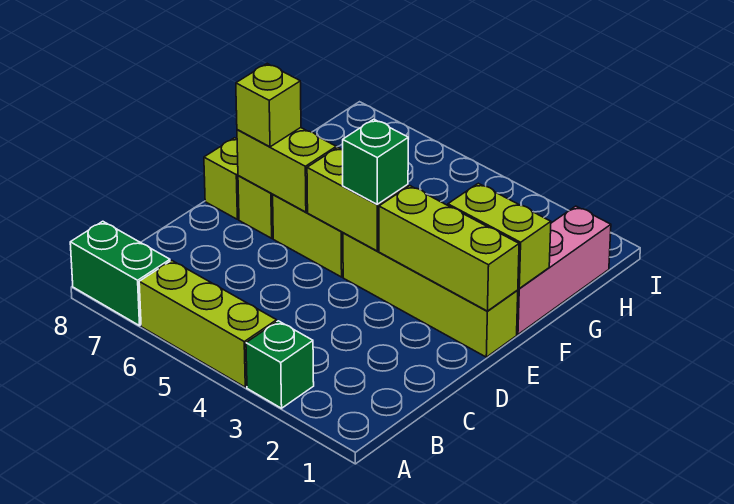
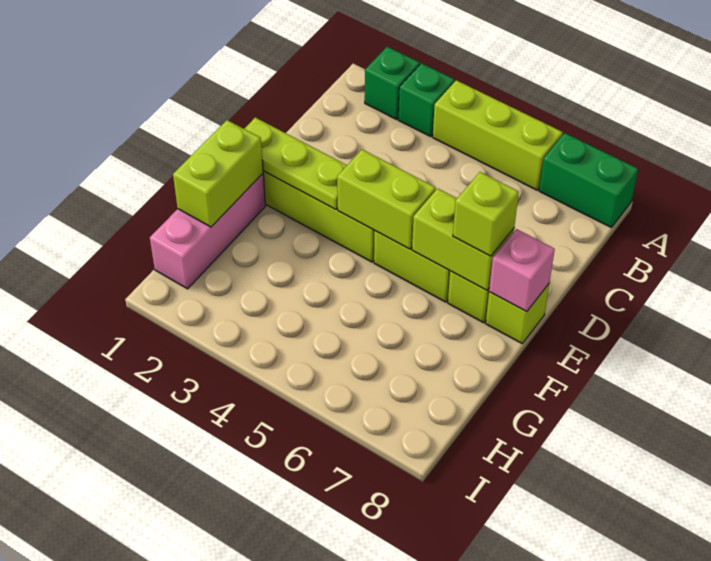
lime brick E1:E3 level 2 -> lime plate E1:E3 level 2
green brick E4 level 3 -> green brick A2 level 1
none -> pink brick E8 level 2
lime brick F1:F2 level 2 -> lime brick F1:G1 level 2

